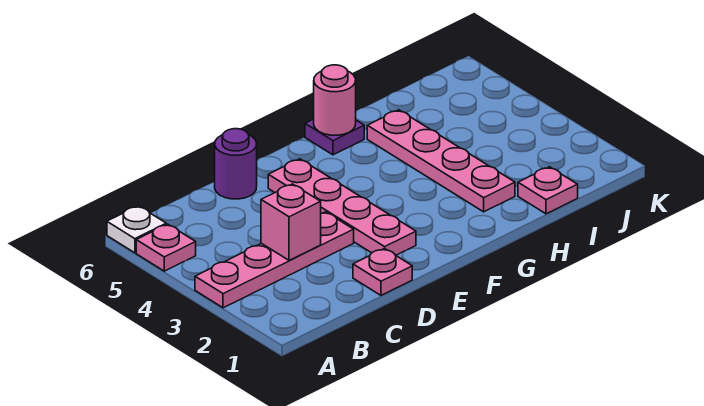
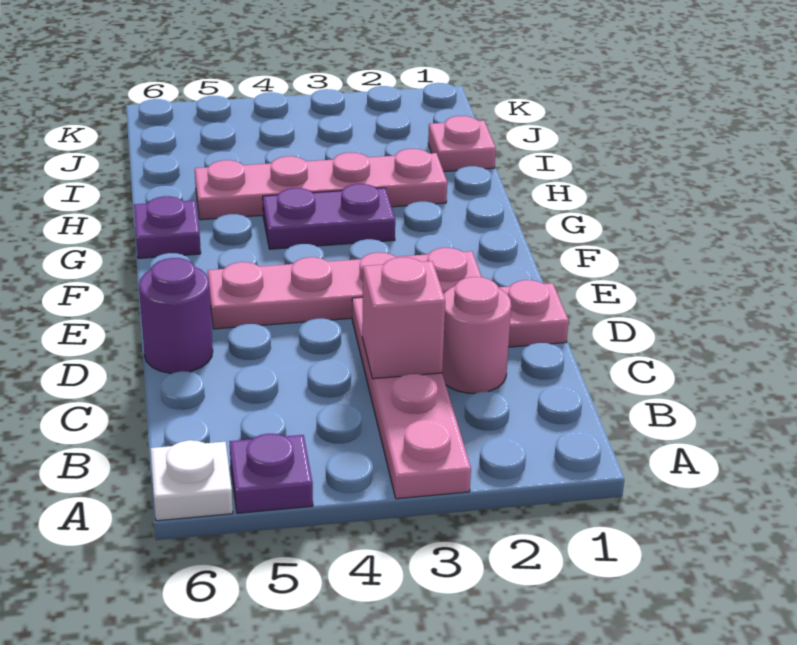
pink plate A5 level 1 -> purple plate A5 level 1
none -> purple plate G3:G4 level 1
pink round brick G6 level 2 -> pink round brick C2 level 1

